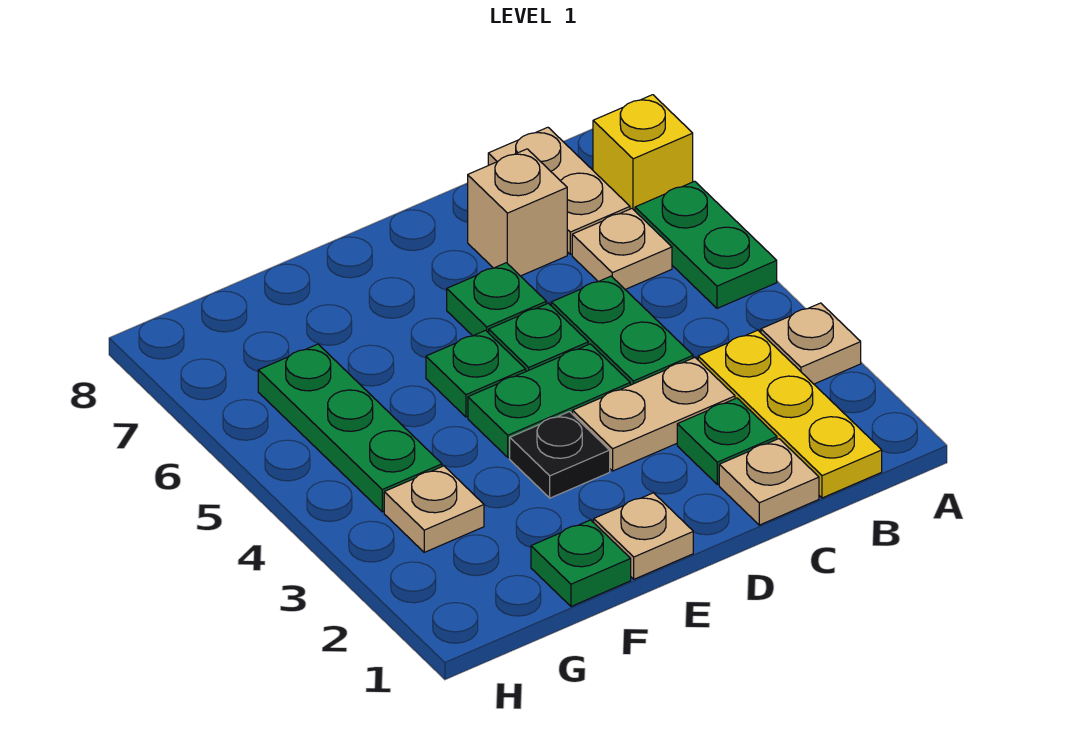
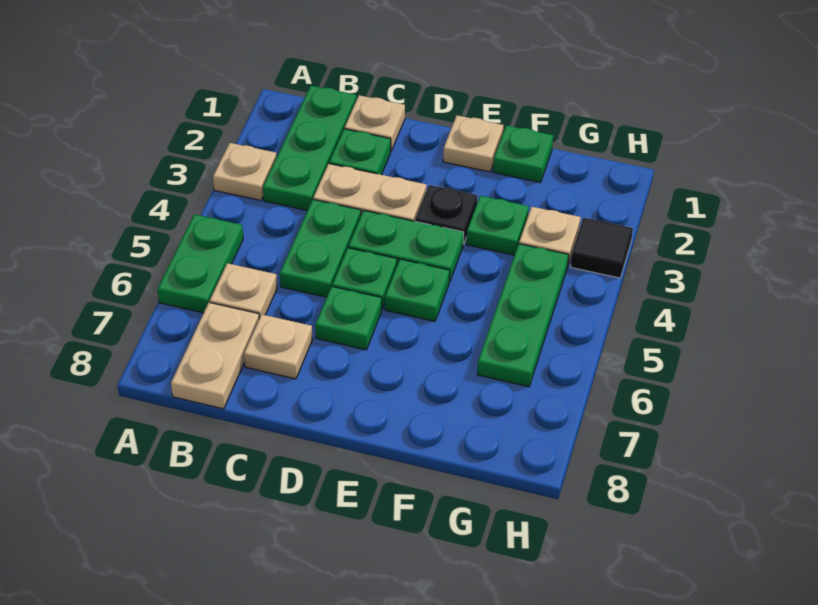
yellow brick A7 level 1 -> none
yellow plate B1:B3 level 1 -> green plate B1:B3 level 1
tan brick C7 level 1 -> tan plate C7 level 1
none -> green plate F3 level 1
none -> black tile H3 level 1

